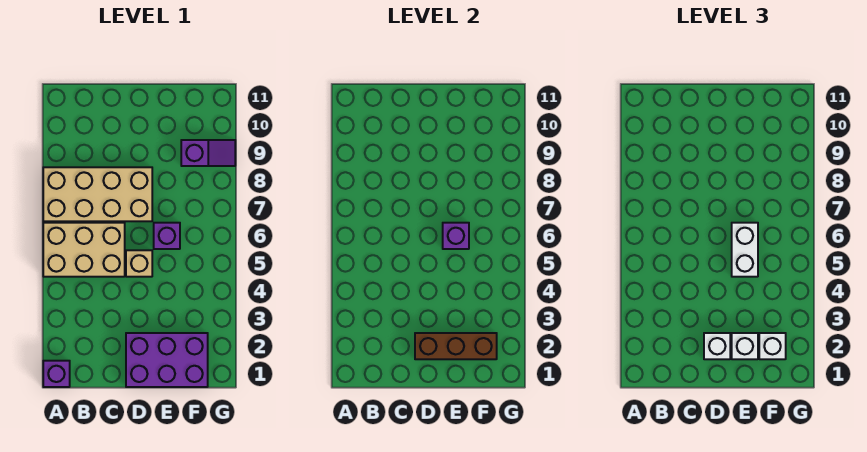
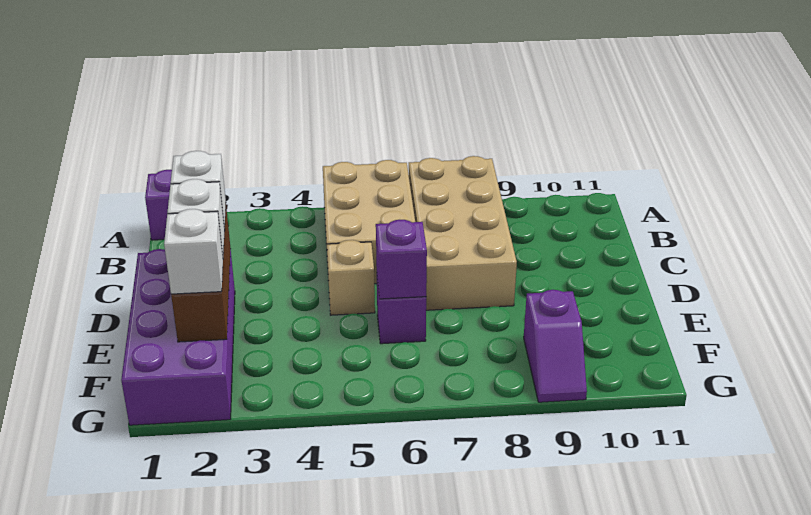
purple brick D1:F2 level 1 -> purple brick D1:G2 level 1
white brick E5:E6 level 3 -> none

